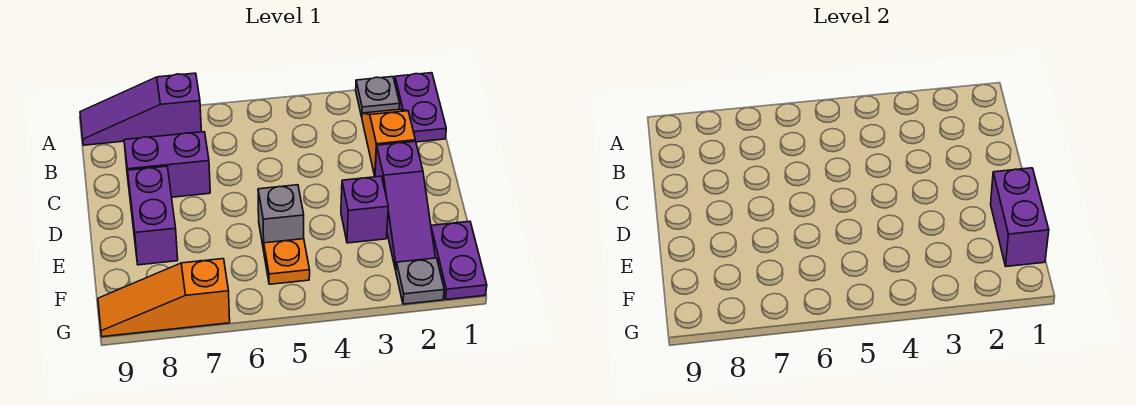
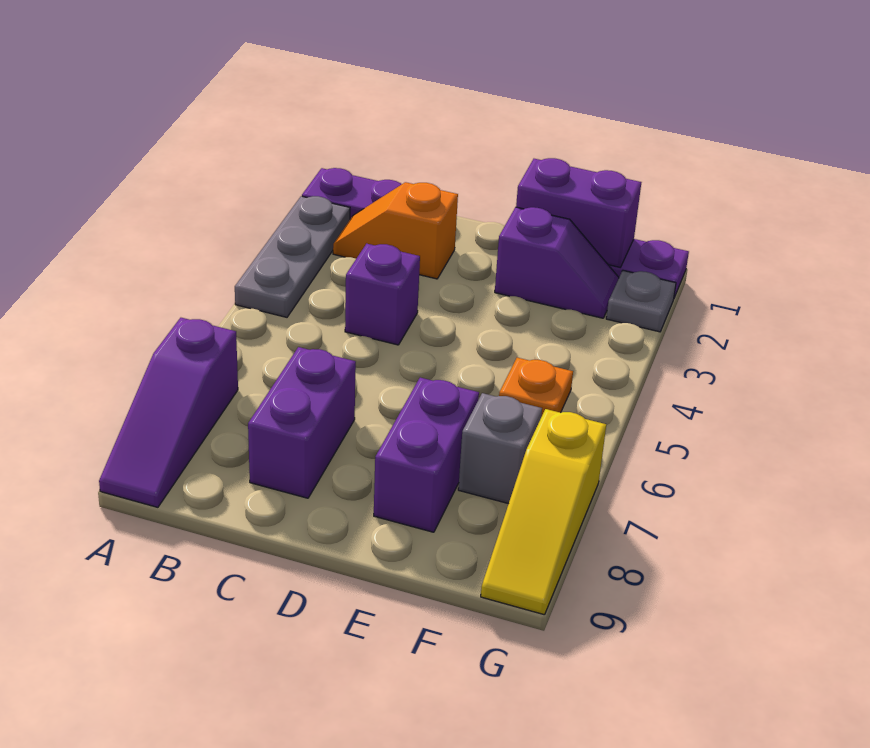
grey plate A2 level 1 -> grey plate A2:A4 level 1
purple slope D2:F2 level 1 top D -> purple slope E2:F2 level 1 top E
purple brick D8:E8 level 1 -> purple brick E7:E8 level 1
purple brick E3 level 1 -> purple brick C4 level 1
grey brick E5 level 1 -> grey brick F7 level 1
orange slope G7:G9 level 1 top 7 -> yellow slope G7:G9 level 1 top 7

